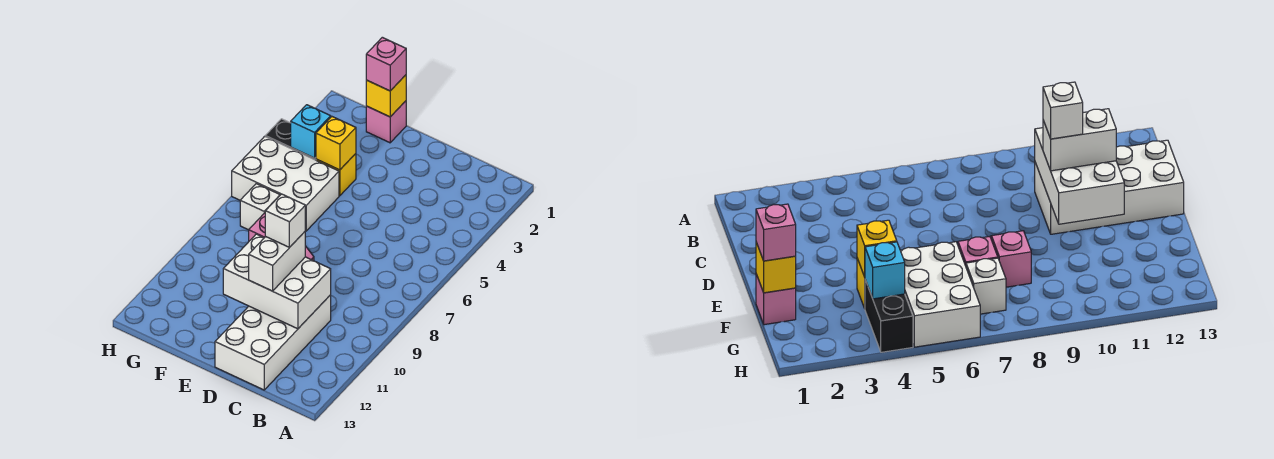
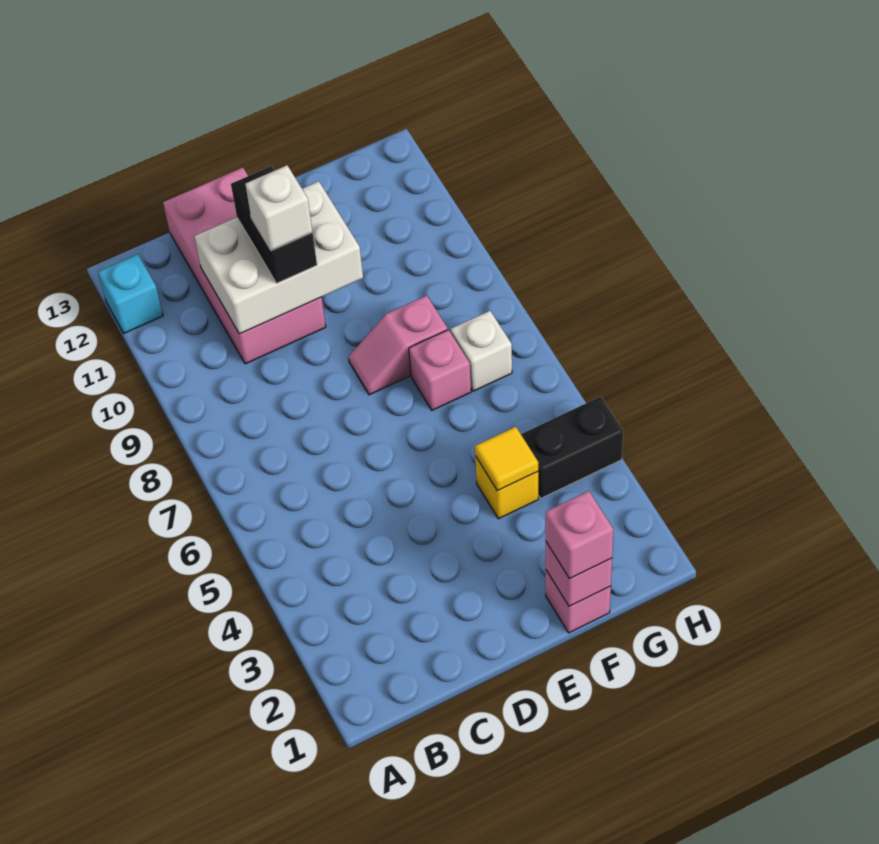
white brick C10:D13 level 1 -> pink brick C10:D13 level 1
white brick D10:D11 level 3 -> black brick D10:D11 level 3
yellow brick F1 level 2 -> pink brick F1 level 2
yellow brick F4 level 2 -> yellow tile F4 level 2
white brick F5:H6 level 1 -> none
cyan brick G4 level 2 -> cyan brick A12 level 1

